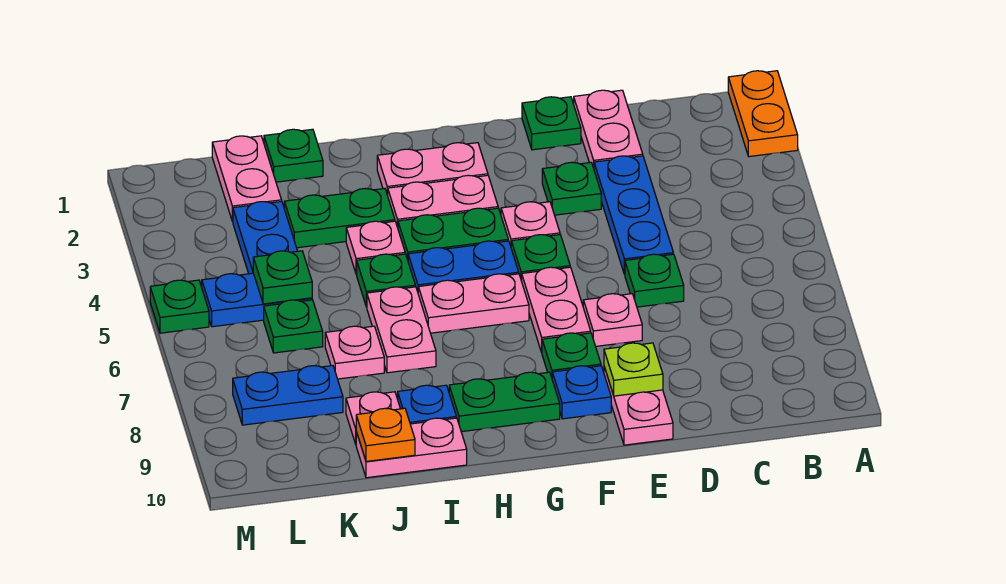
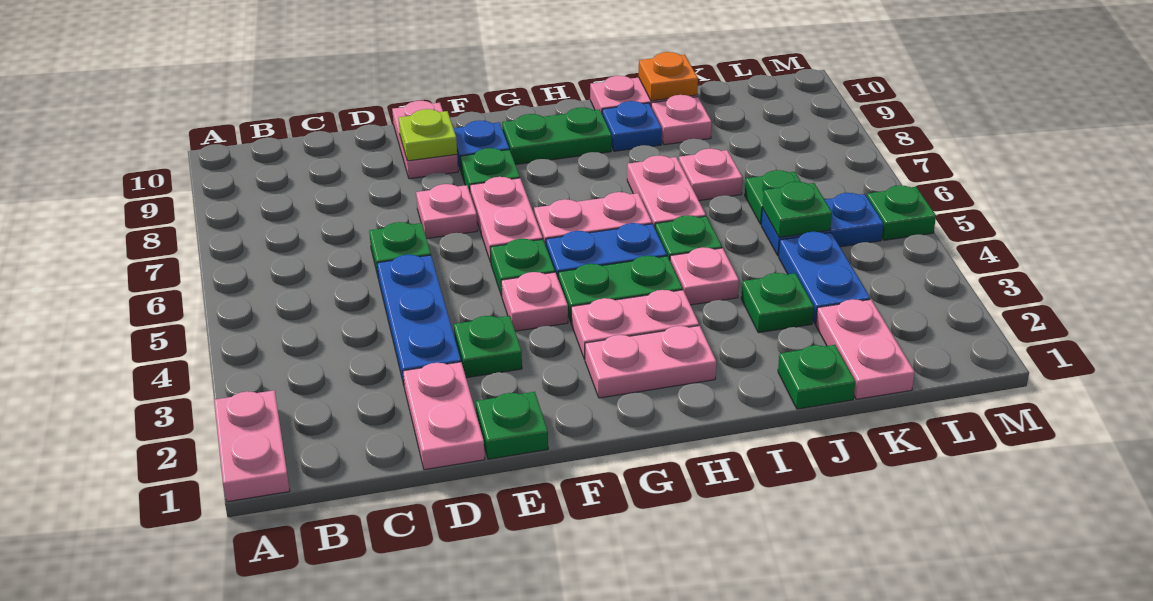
orange plate A1:A2 level 1 -> pink plate A1:A2 level 1
green plate I3:J3 level 1 -> green plate J3 level 1
blue plate K8:L8 level 1 -> none

